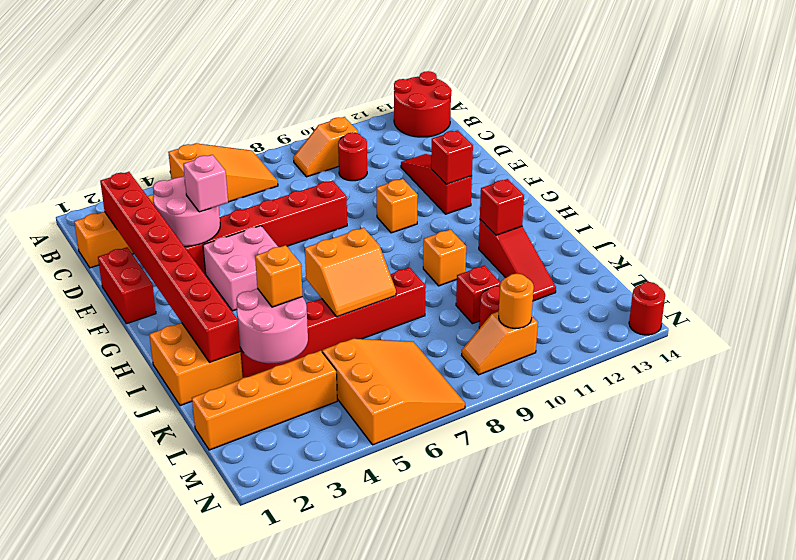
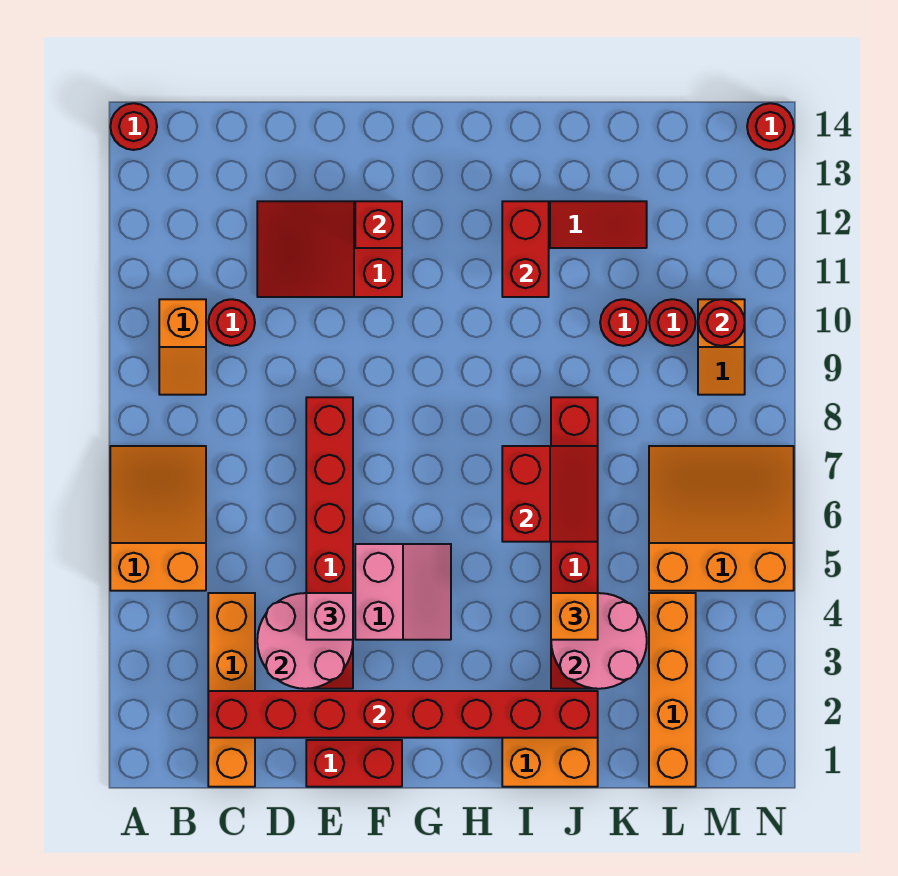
red round brick A13:B14 level 1 -> red round brick A14 level 1
red slope D12:F12 level 1 top F -> red slope D11:F12 level 1 top F
pink brick F4:G5 level 1 -> pink slope F4:G5 level 1 top F
orange brick F10 level 1 -> none
orange slope I6:J7 level 2 top I -> red slope I6:J7 level 2 top I
orange brick I10 level 1 -> none
red brick I12 level 2 -> red brick I11:I12 level 2
red brick K10 level 1 -> red round brick K10 level 1
orange round brick M10 level 2 -> red round brick M10 level 2

